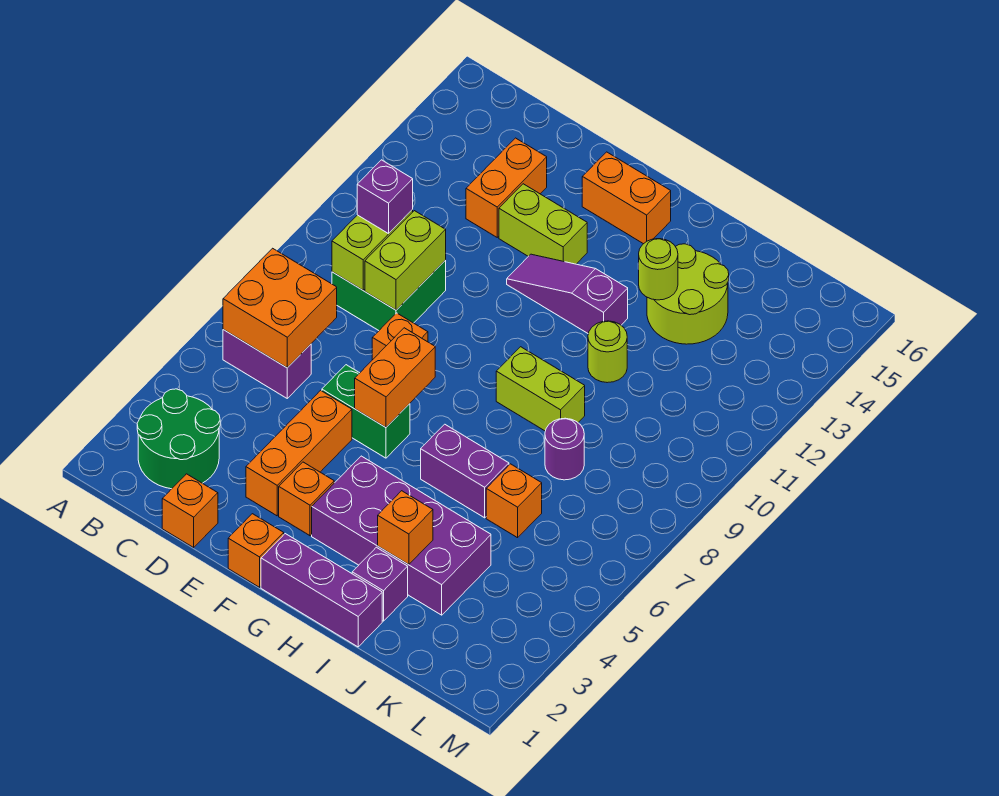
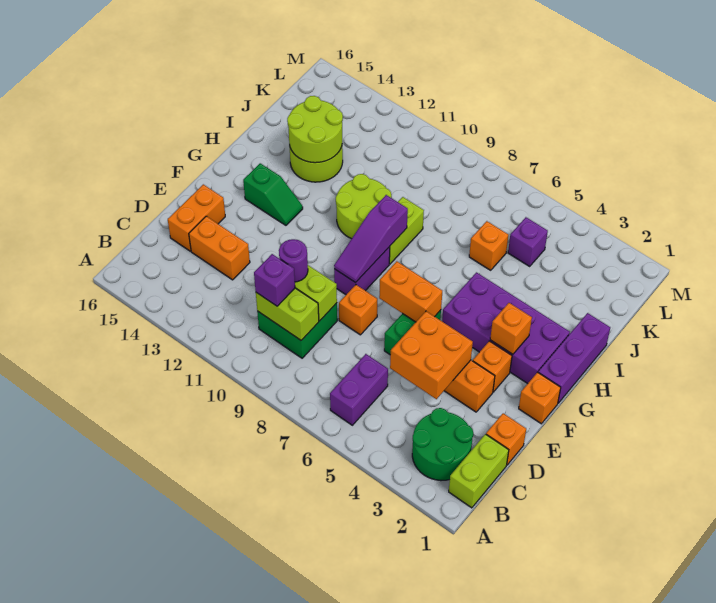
orange brick B6:C7 level 2 -> orange brick D4:E5 level 2
lime brick E13:F13 level 1 -> lime brick B1:C1 level 1
purple slope F12:H12 level 1 top H -> purple slope F9:H9 level 2 top H
orange brick F15:G15 level 1 -> orange brick D15:E15 level 1
purple brick G3:J4 level 1 -> purple brick G2:H5 level 1
none -> green slope G13:G14 level 1 top 14
purple brick H6:I6 level 1 -> purple brick F9:G9 level 1
purple brick I2 level 1 -> purple brick K5 level 1
orange brick I3 level 2 -> orange brick G3 level 2
lime round brick I11 level 1 -> lime round brick H10:I11 level 1
lime round brick I13 level 2 -> lime round brick I13:J14 level 2
purple round brick J8 level 1 -> purple round brick D10 level 3

